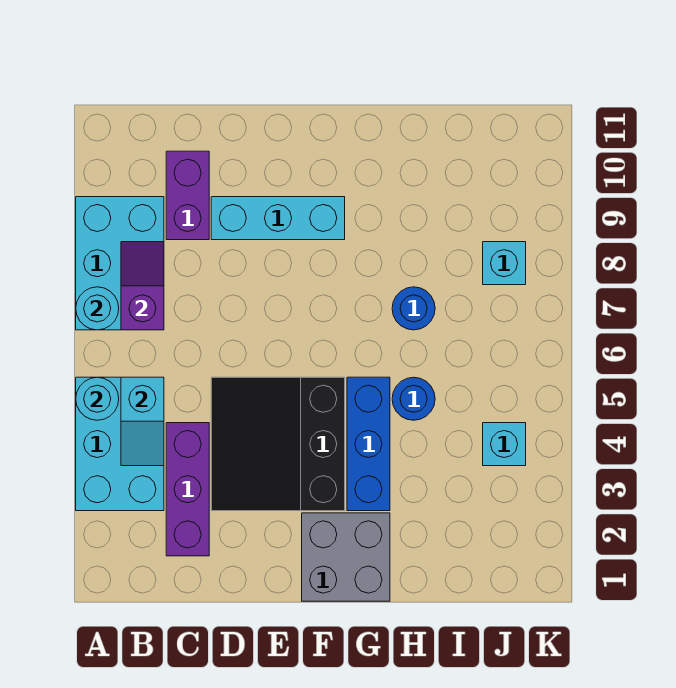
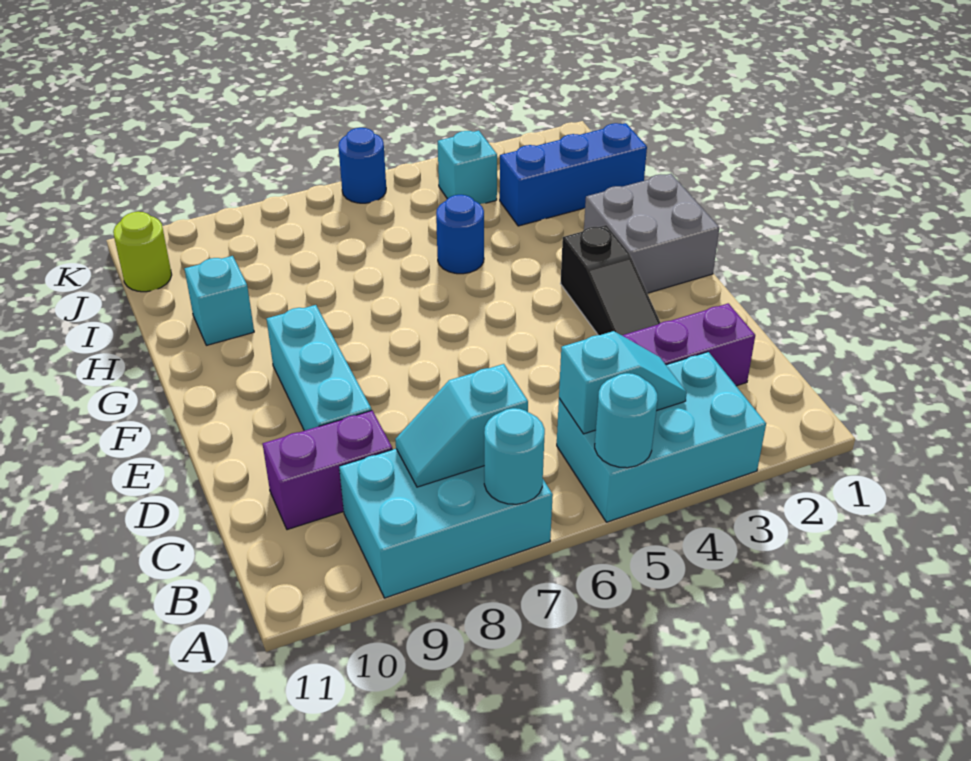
purple slope B7:B8 level 2 top 7 -> cyan slope B7:B8 level 2 top 7
black slope D3:F5 level 1 top F -> black slope D3:F3 level 1 top F
blue brick G3:G5 level 1 -> blue brick I1:I3 level 1
blue round brick H7 level 1 -> blue round brick K6 level 1
cyan brick J8 level 1 -> cyan brick H10 level 1
none -> lime round brick J11 level 1

